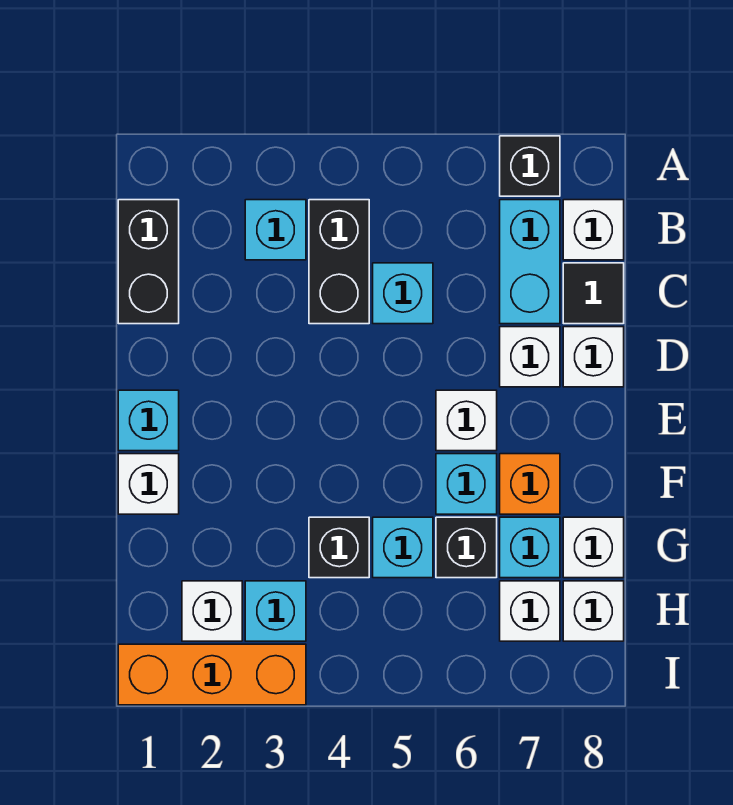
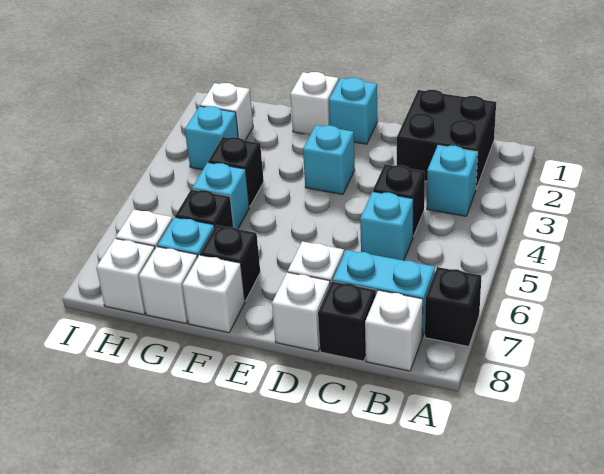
black brick B1:C1 level 1 -> black brick B1:C2 level 1
black brick B4:C4 level 1 -> black brick C4 level 1
black tile C8 level 1 -> black brick C8 level 1
white brick E6 level 1 -> white brick F8 level 1
cyan brick F6 level 1 -> cyan brick E3 level 1
orange brick F7 level 1 -> black brick F7 level 1
orange brick I1:I3 level 1 -> none

